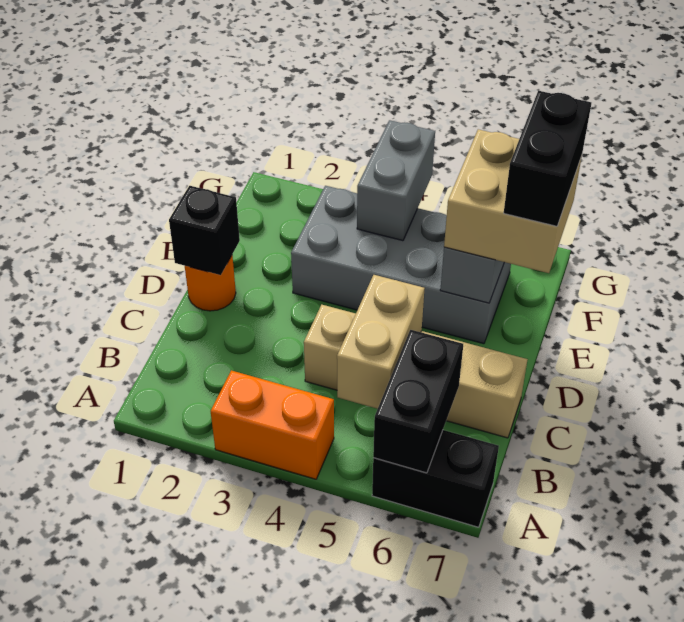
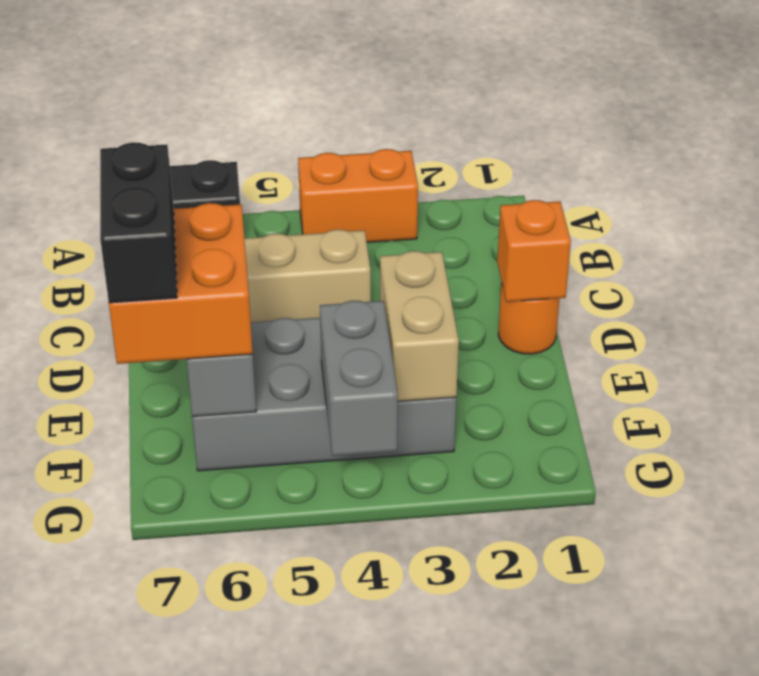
black brick A6:B6 level 2 -> none
tan brick B5:C5 level 2 -> tan brick E3:F3 level 2
black brick D1 level 2 -> orange brick D1 level 2
tan brick E6:F7 level 3 -> orange brick E6:F7 level 3

